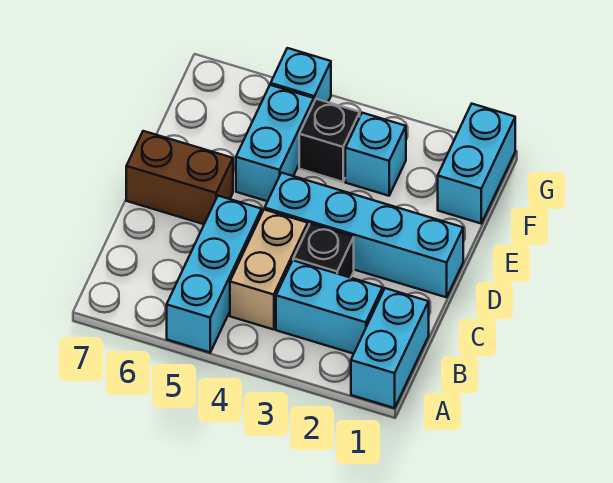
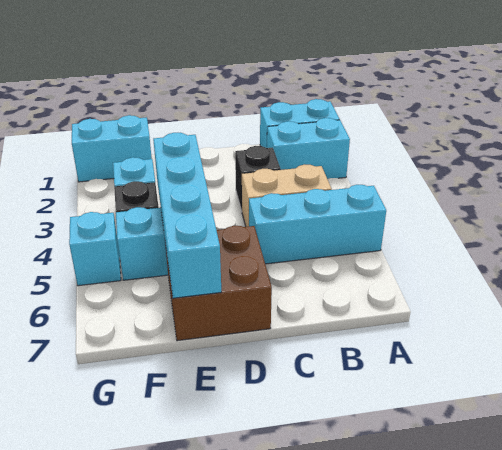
cyan brick B2:B3 level 1 -> cyan brick A2:B2 level 1
cyan brick D1:D4 level 1 -> cyan brick E4:E7 level 2
brown brick D6:D7 level 1 -> brown brick D6:E7 level 1

